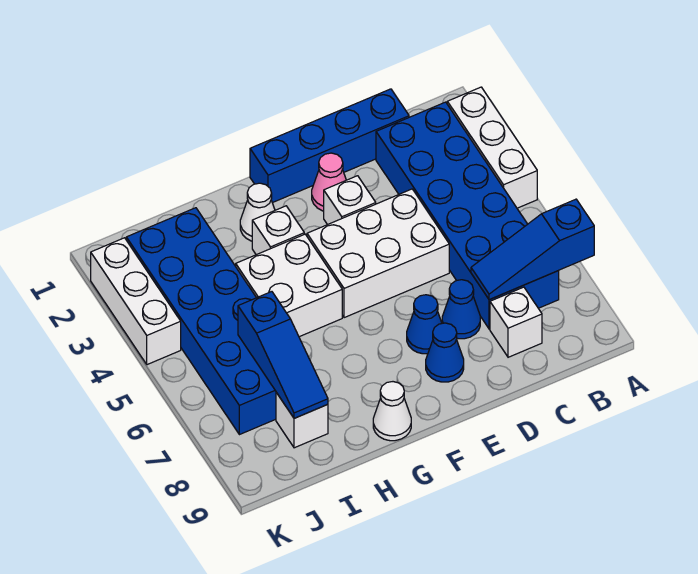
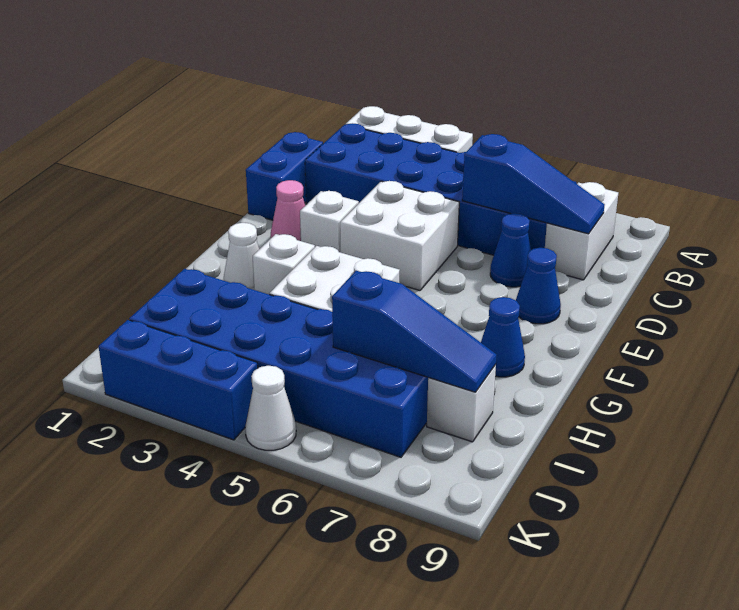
blue slope A7:C7 level 2 top A -> blue slope C6:C8 level 2 top 6
blue brick C1:F1 level 1 -> blue brick C1:D1 level 1
white brick C8 level 1 -> white brick B8:C8 level 1
white brick D4:F5 level 1 -> white brick D4:E5 level 1
blue cone E7 level 1 -> blue cone G8 level 1
white cone G9 level 1 -> white cone K5 level 1
white brick K2:K4 level 1 -> blue brick K2:K4 level 1

